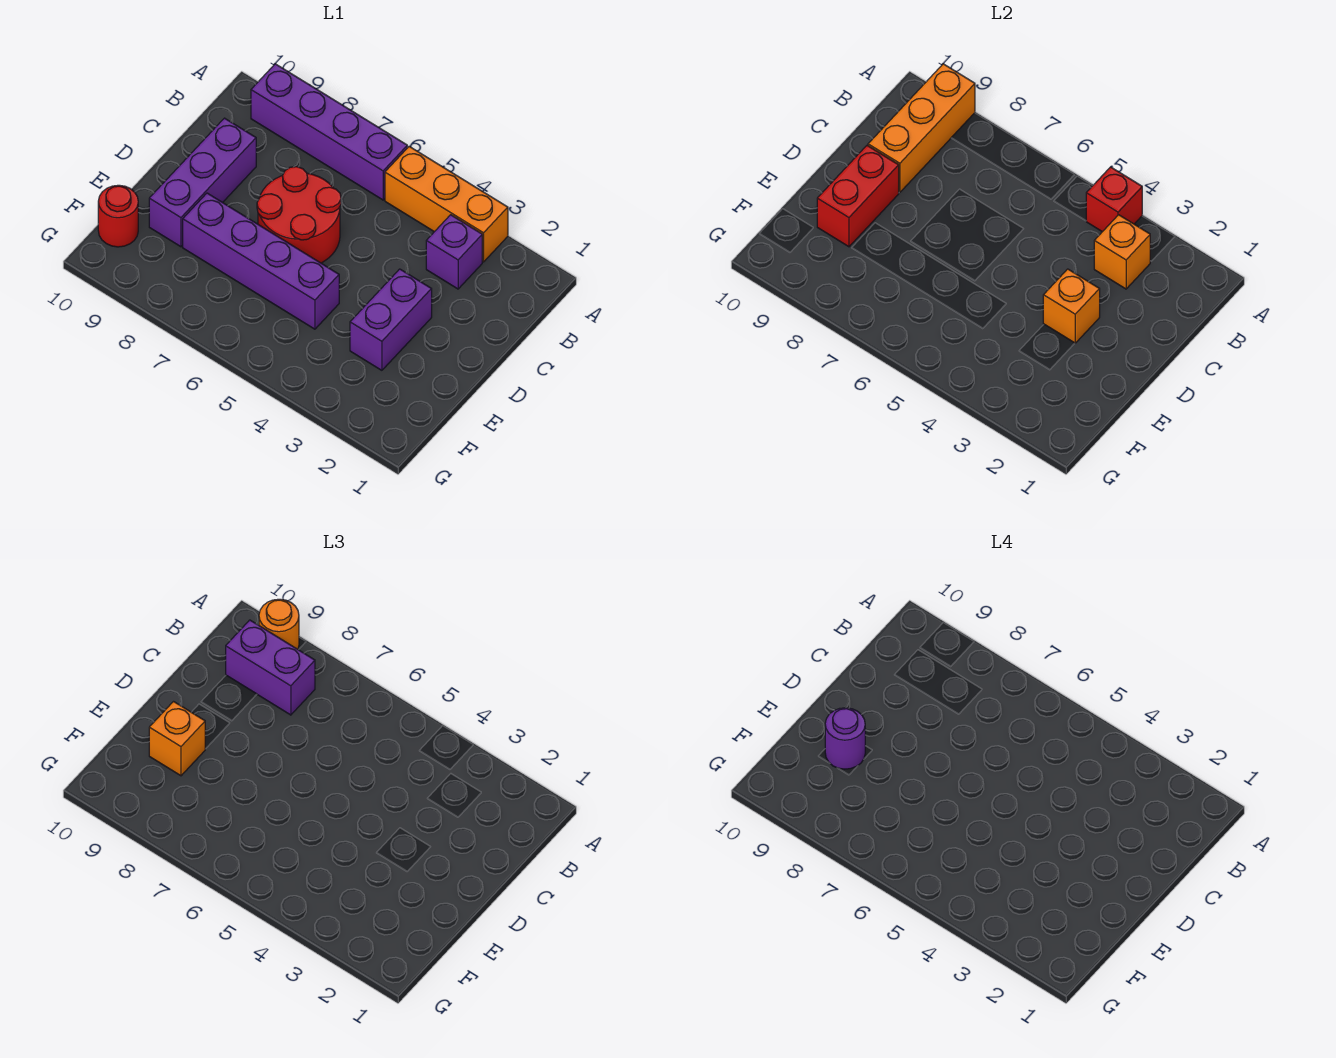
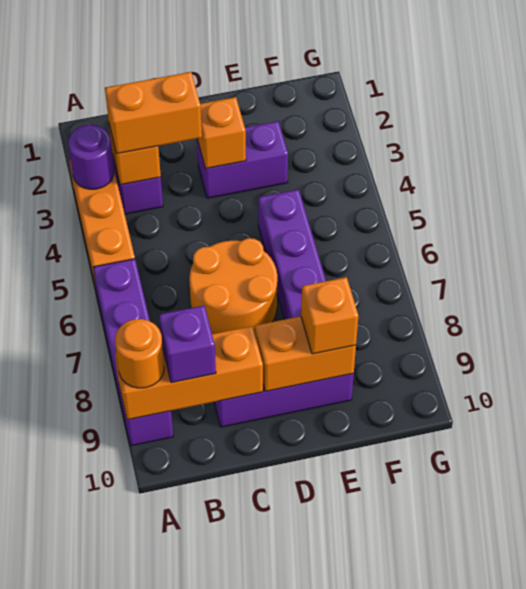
red brick A4 level 2 -> none
none -> orange brick B3:C3 level 3
purple brick B8:B9 level 3 -> purple brick B9 level 3
red round brick C6:D7 level 1 -> orange round brick C6:D7 level 1
red brick D9:E9 level 2 -> orange brick D9:E9 level 2
purple round brick E9 level 4 -> purple round brick A3 level 2
red round brick F10 level 1 -> none

